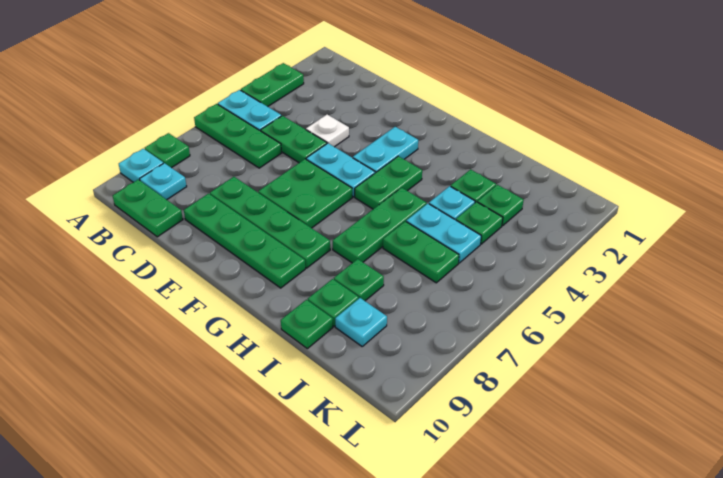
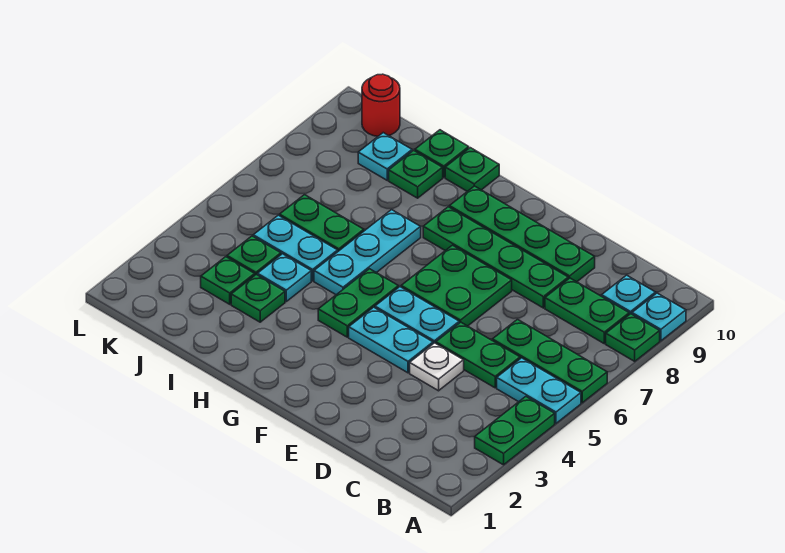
green plate B10:C10 level 1 -> green plate B8:C8 level 1
cyan plate F3:F4 level 1 -> cyan plate E4:F4 level 1
green plate H5:H7 level 1 -> cyan plate H5:H7 level 1
green plate I8 level 1 -> green plate H10 level 1
none -> red round brick K10 level 1

